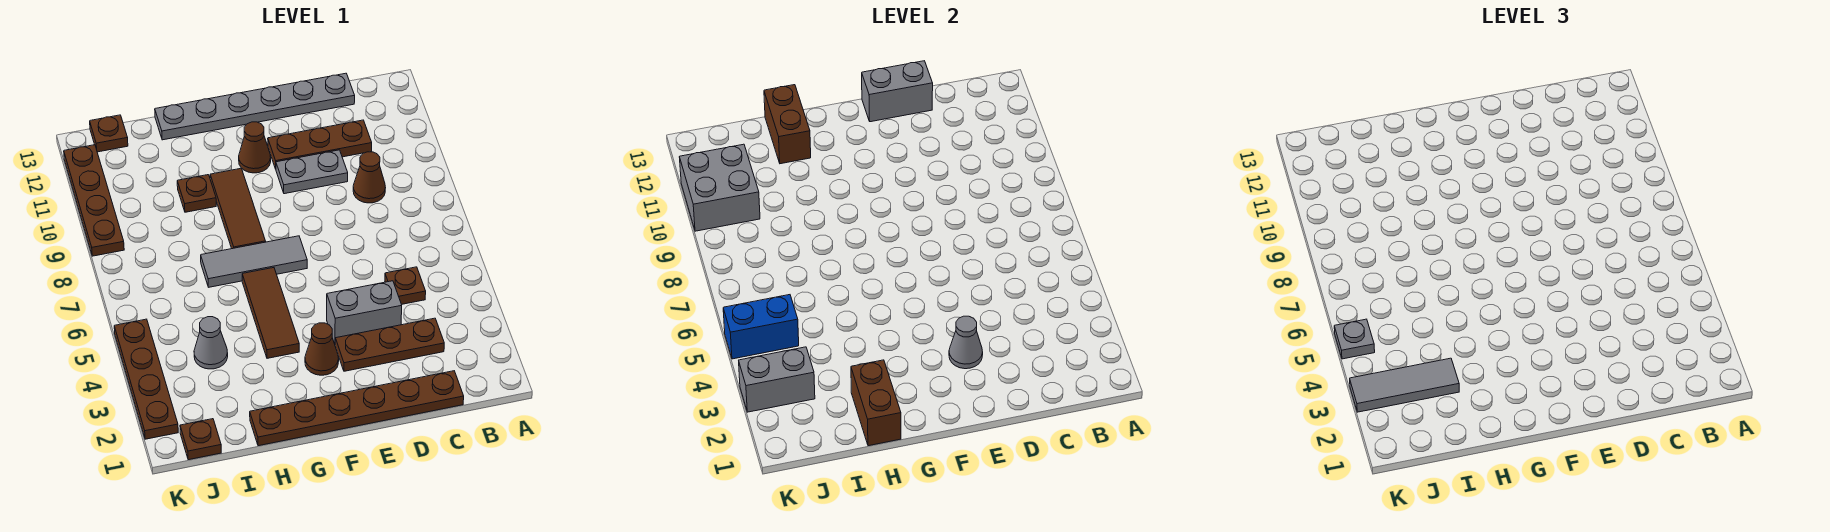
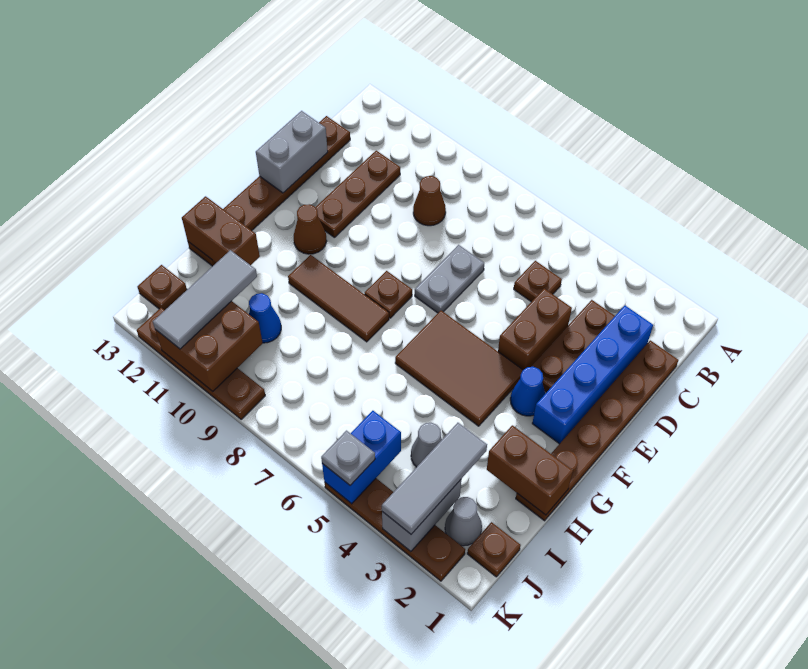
none -> blue brick C2:F2 level 1
grey plate C13:H13 level 1 -> brown plate C13:H13 level 1
grey brick D4:E4 level 1 -> brown brick D4:E4 level 1
grey plate D10:E10 level 1 -> grey plate D7:E7 level 1
grey cone E3 level 2 -> grey cone J2 level 1
brown cone F3 level 1 -> blue cone F3 level 1
grey tile F7:H7 level 1 -> grey tile I11:K11 level 3
brown tile G4:G6 level 1 -> brown tile F4:G6 level 1
brown plate H10 level 1 -> brown plate F8 level 1
none -> blue cone I10 level 1
grey brick J10:K11 level 2 -> brown brick J10:K11 level 2

